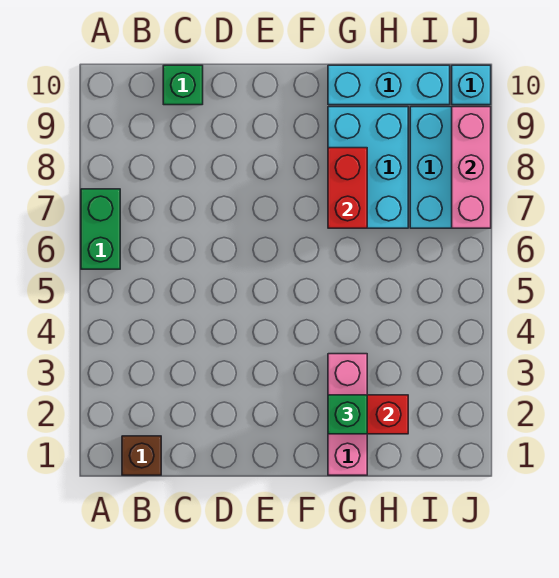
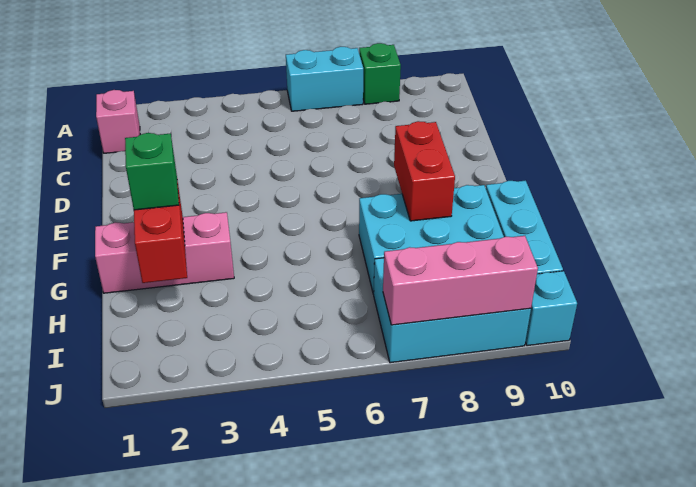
green brick A6:A7 level 1 -> cyan brick A6:A7 level 1
brown brick B1 level 1 -> pink brick B1 level 1
green brick C10 level 1 -> green brick A8 level 1
red brick G7:G8 level 2 -> red brick F8:G8 level 2

